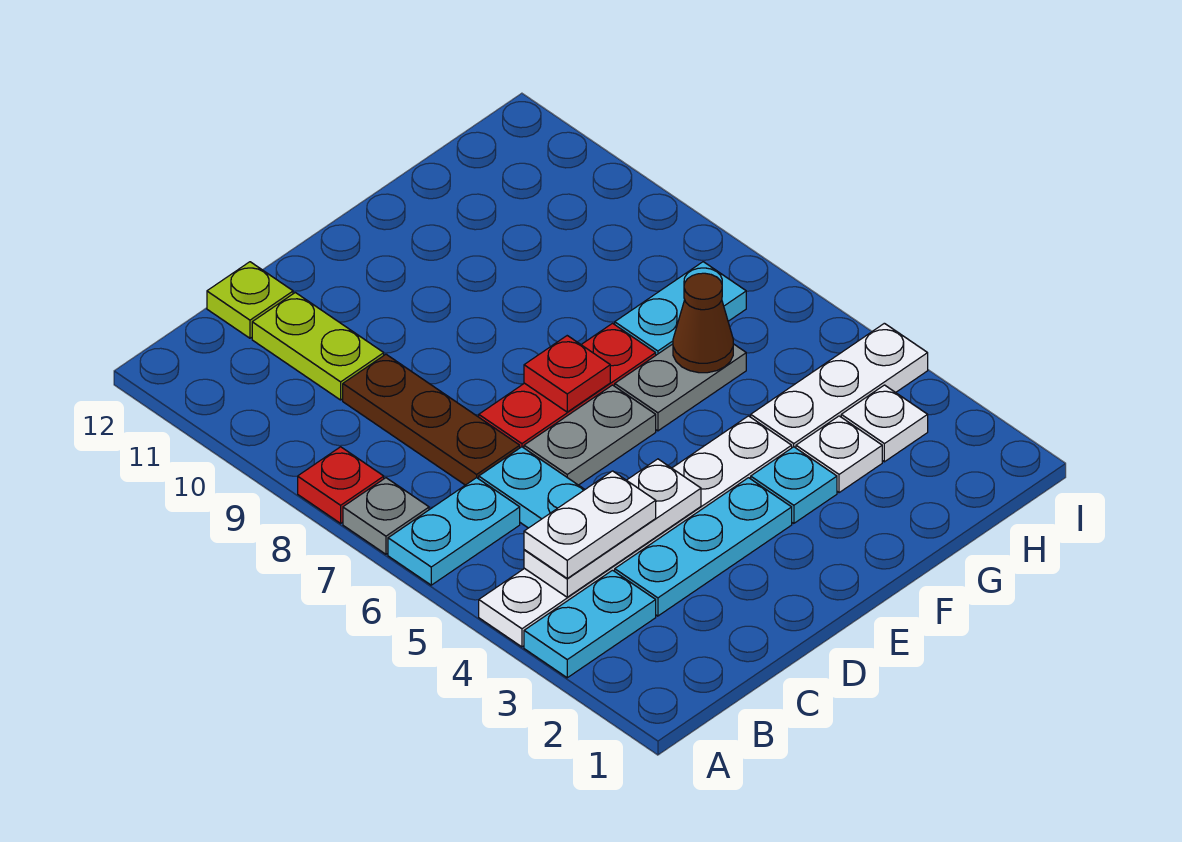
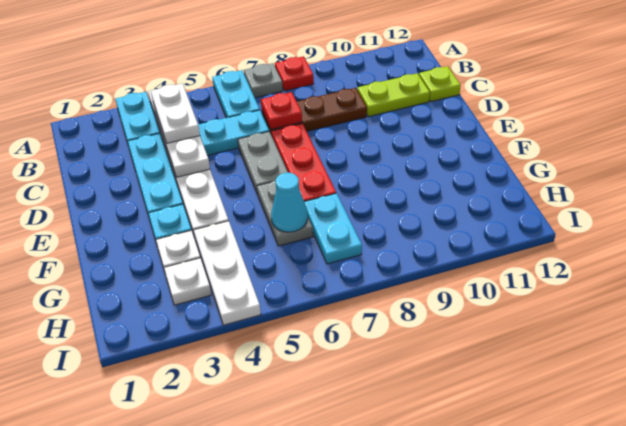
red plate E7 level 2 -> red plate C7 level 2
brown cone G6 level 2 -> cyan cone G6 level 2

